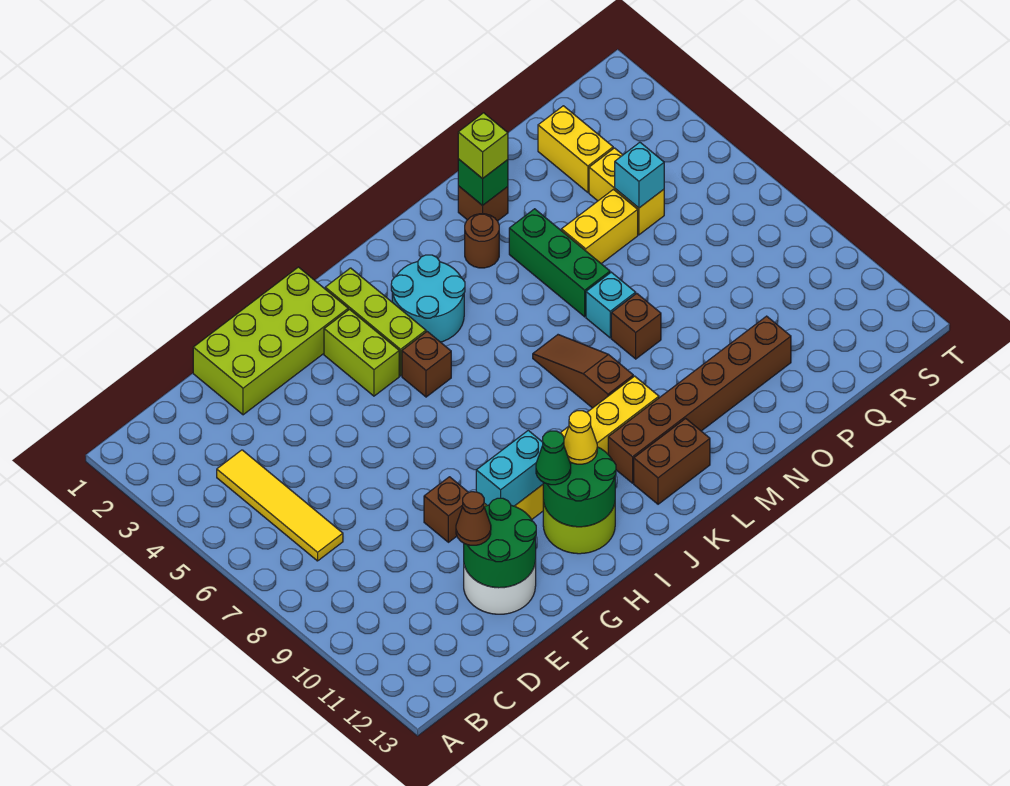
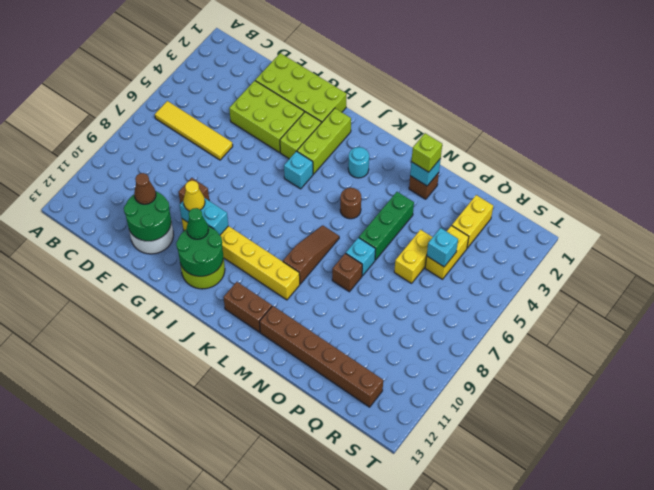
yellow tile C4:C7 level 1 -> yellow tile B6:E6 level 1
none -> lime brick E3:G4 level 1
brown brick I5 level 1 -> cyan brick I5 level 1
yellow cone I11 level 3 -> yellow cone G10 level 3
cyan round brick J3:K4 level 1 -> cyan round brick K3 level 1
brown brick K11:P11 level 1 -> brown brick M12:R12 level 1
brown round brick M3 level 1 -> brown round brick L5 level 1
green brick N2 level 2 -> cyan brick N2 level 2
yellow brick O5:P5 level 1 -> yellow brick P5:P6 level 1

